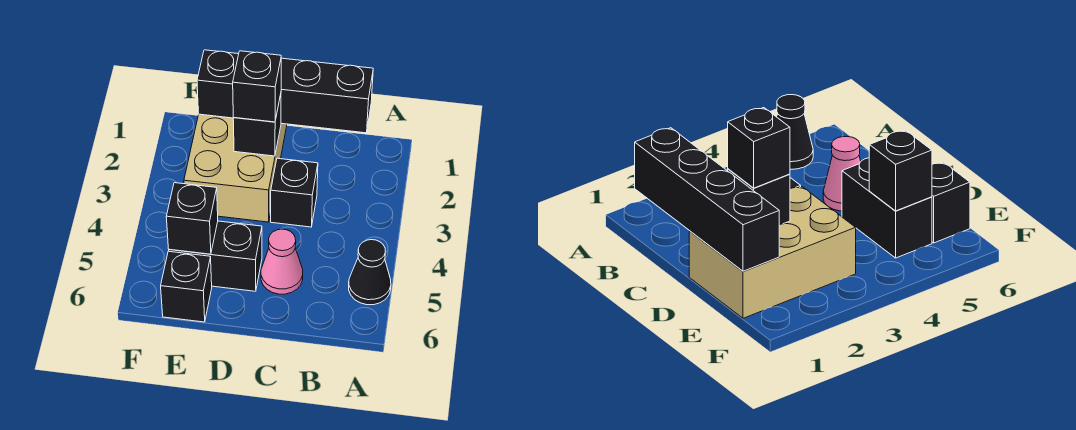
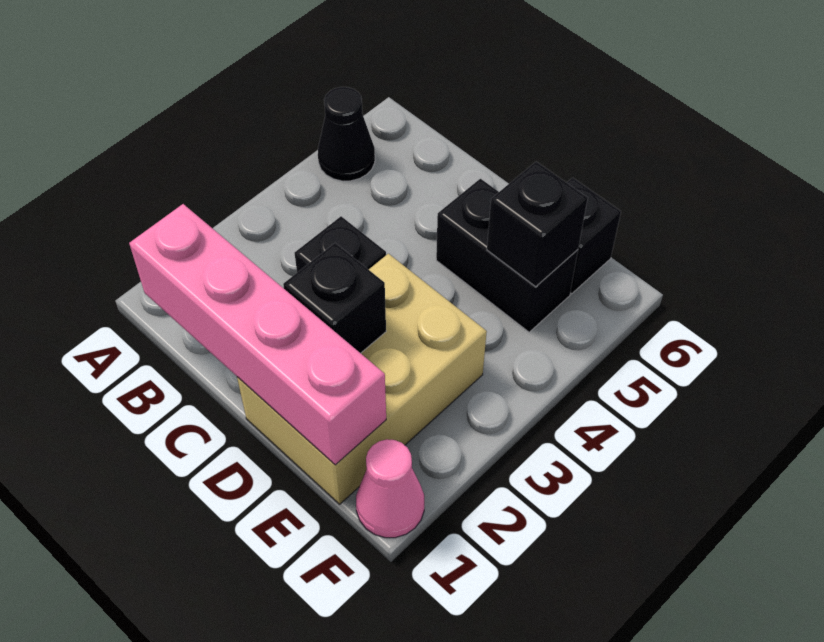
black brick B1:E1 level 2 -> pink brick B1:E1 level 2
pink cone C5 level 1 -> pink cone F1 level 1
black brick D2 level 3 -> none

